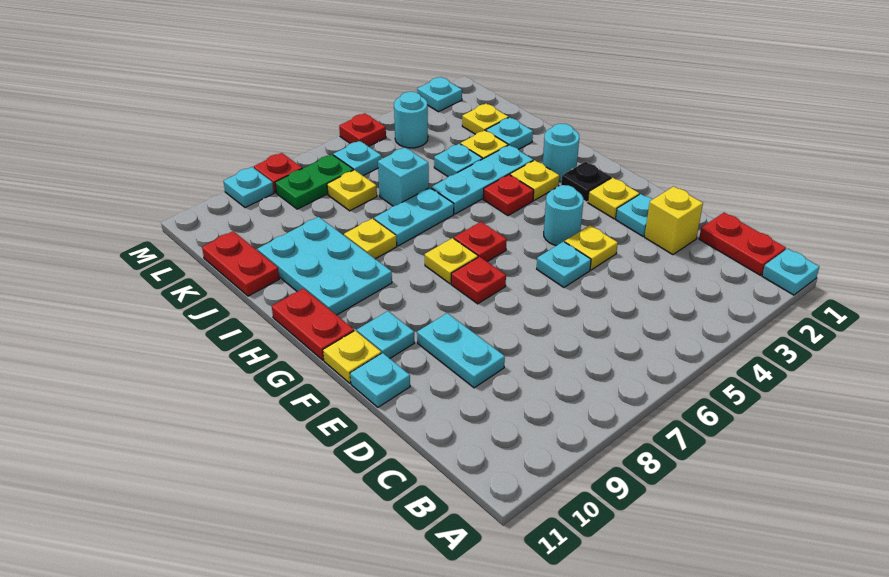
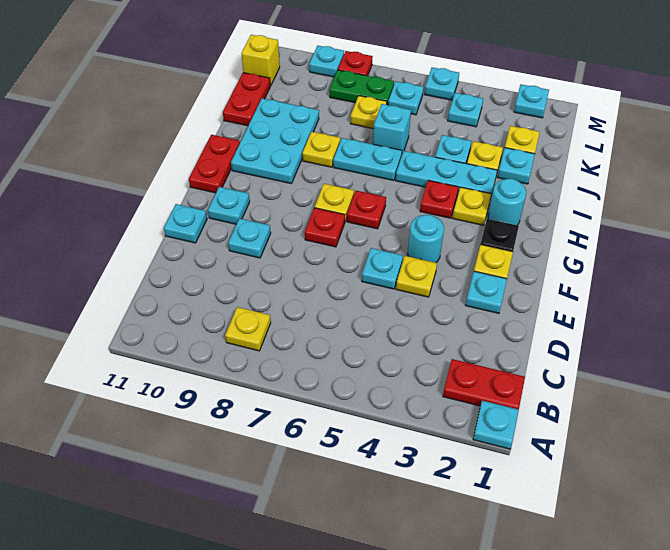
red plate B1:C1 level 1 -> red plate B1:B2 level 1
yellow brick D2 level 1 -> yellow brick L11 level 1
cyan plate D9:E9 level 1 -> cyan plate E9 level 1
yellow plate F11 level 1 -> yellow plate B8 level 1
cyan round brick L4 level 1 -> cyan plate L4 level 1
red plate M5 level 1 -> cyan plate M5 level 1

